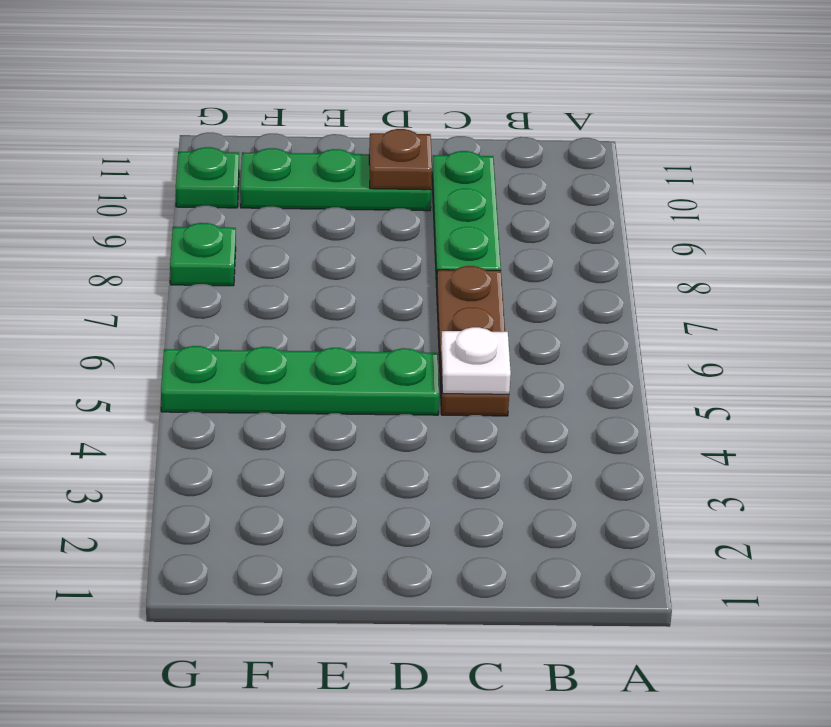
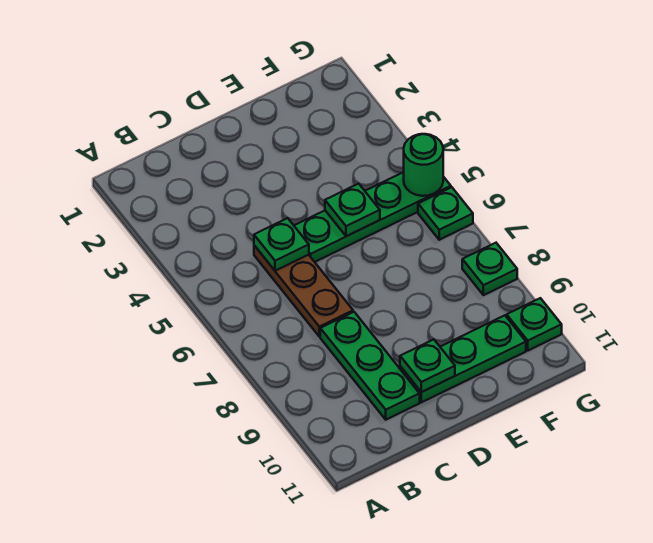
white plate C5 level 2 -> green plate C5 level 2
brown plate D10 level 2 -> green plate D10 level 2
none -> green plate E5 level 2
none -> green round brick G5 level 2
none -> green plate G6 level 1

